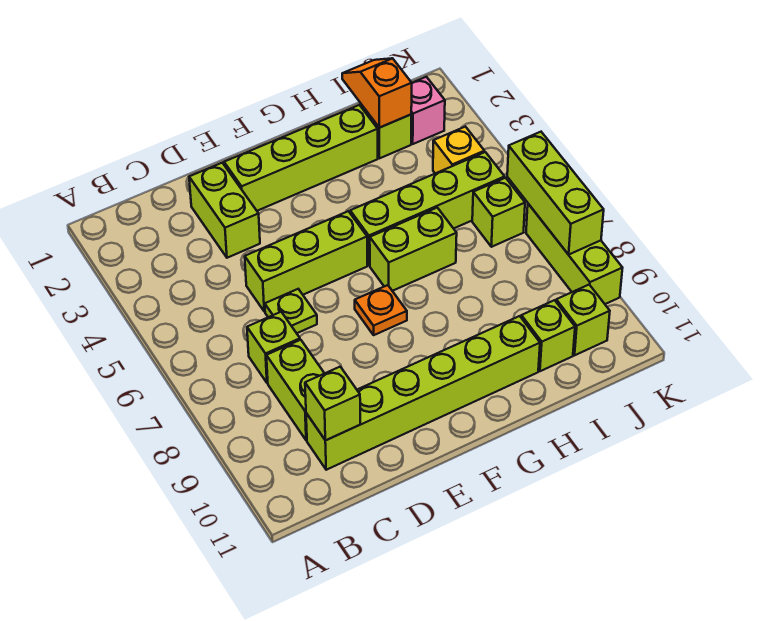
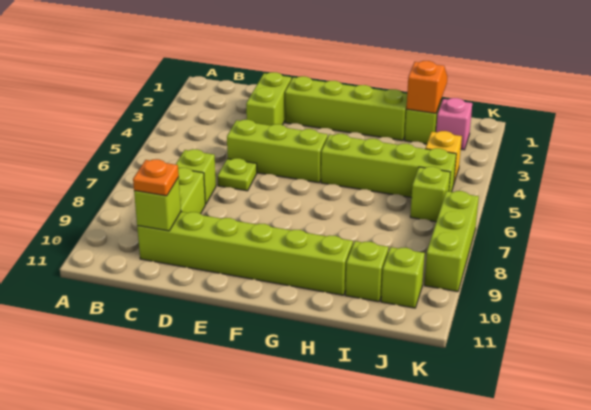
orange plate F7 level 1 -> orange plate C10 level 3
lime brick G6:H6 level 1 -> none
lime brick K6:K8 level 2 -> none

